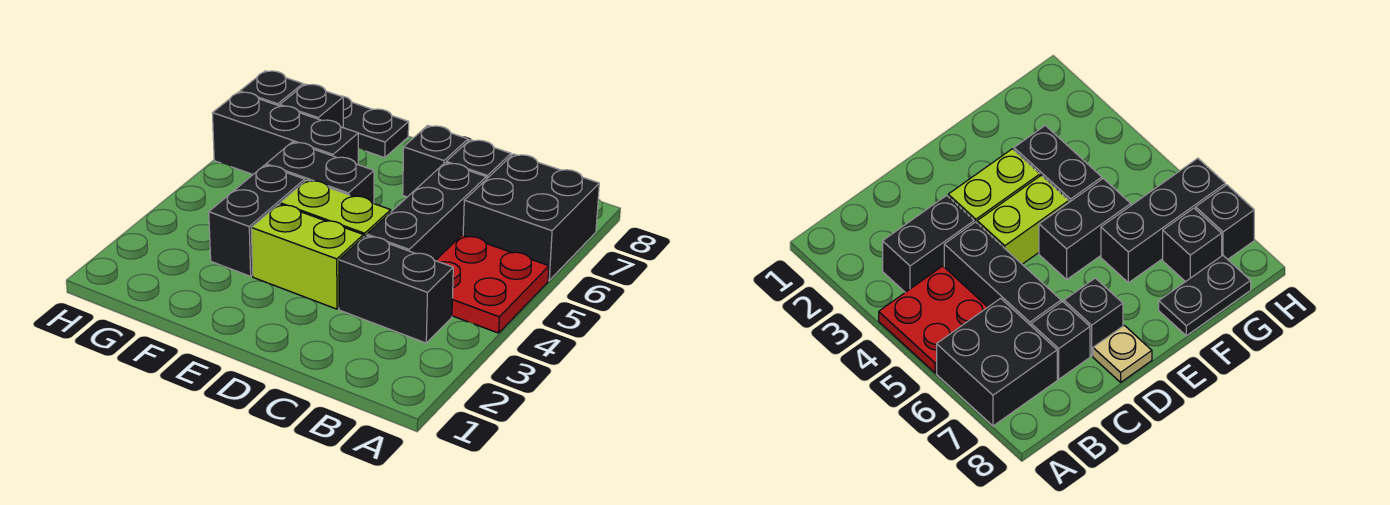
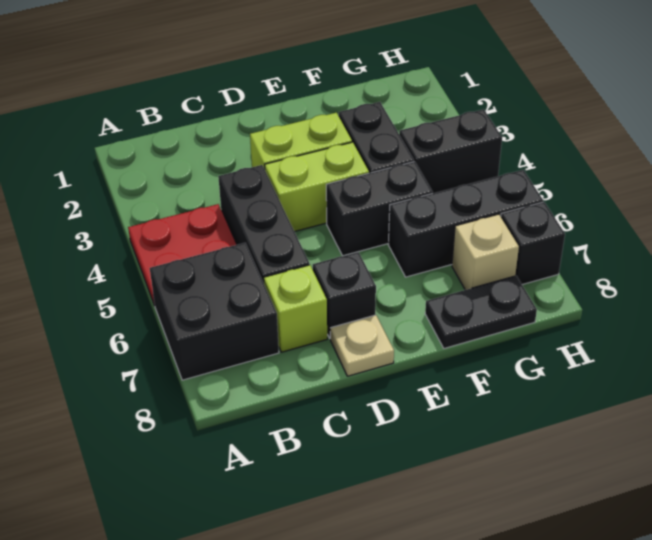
black brick B3:C3 level 1 -> black brick G4:H4 level 1
black brick C7 level 1 -> lime brick C7 level 1
black brick G7 level 1 -> tan brick G7 level 1

